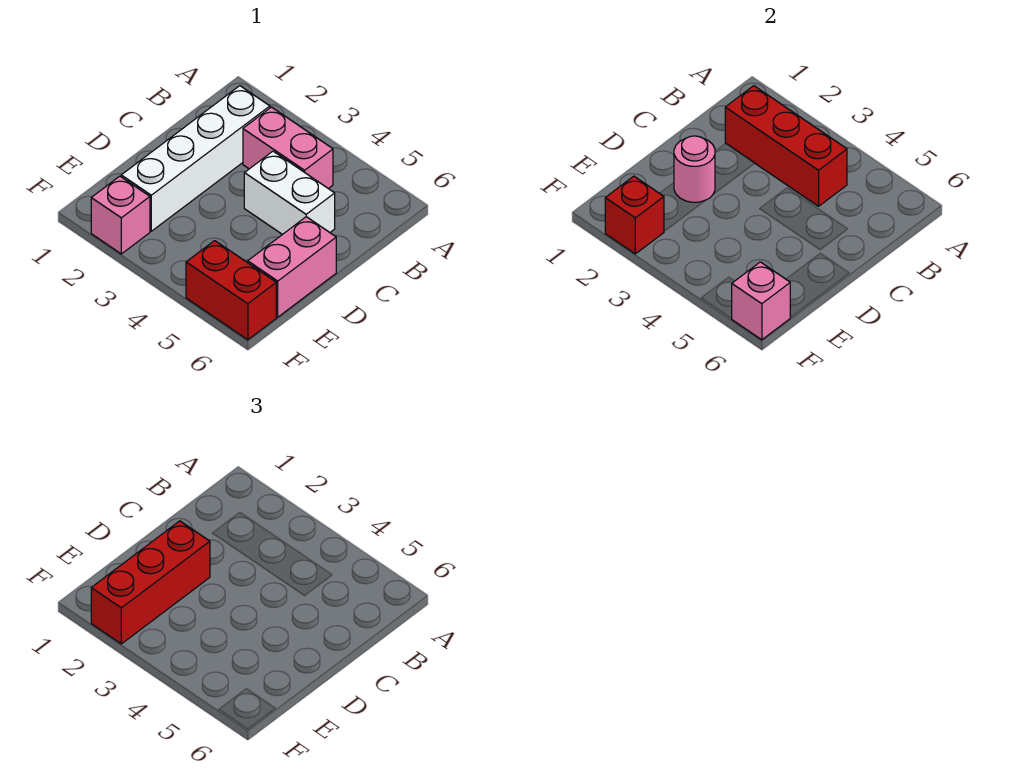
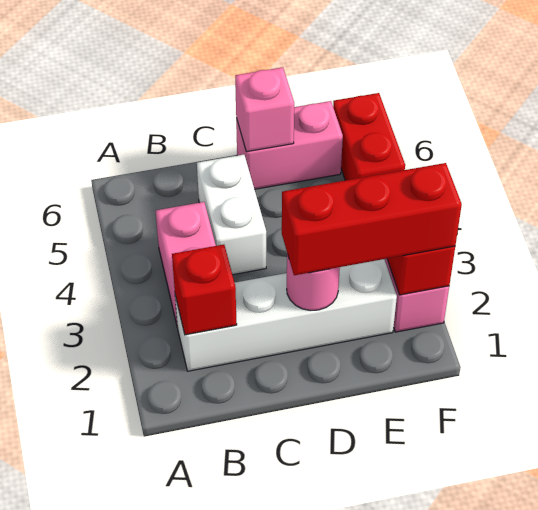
red brick B2:B4 level 2 -> red brick B2 level 2
pink brick F6 level 2 -> pink brick D6 level 2

